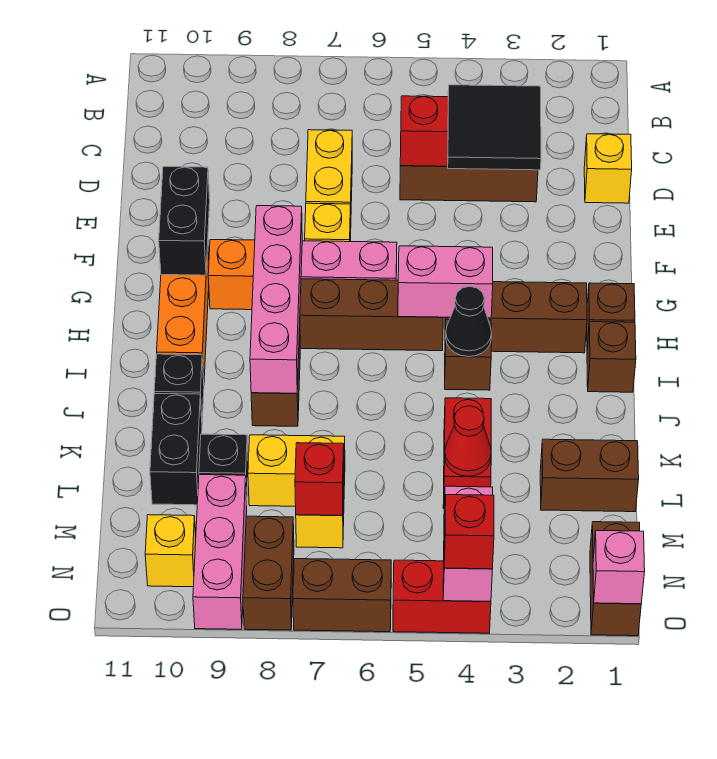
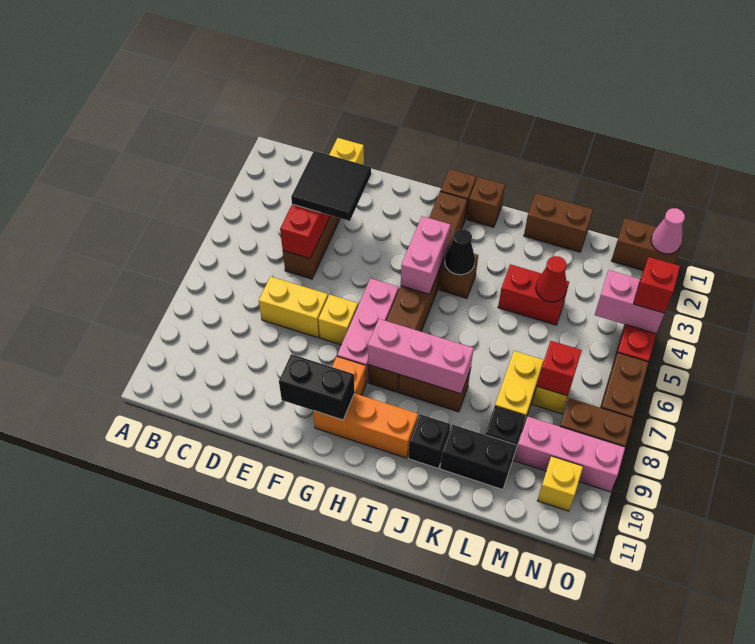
pink brick G8:J8 level 2 -> pink brick H8:J8 level 2
brown brick L1:L2 level 1 -> brown brick K1:L1 level 1
pink brick O1 level 2 -> pink cone O1 level 2

